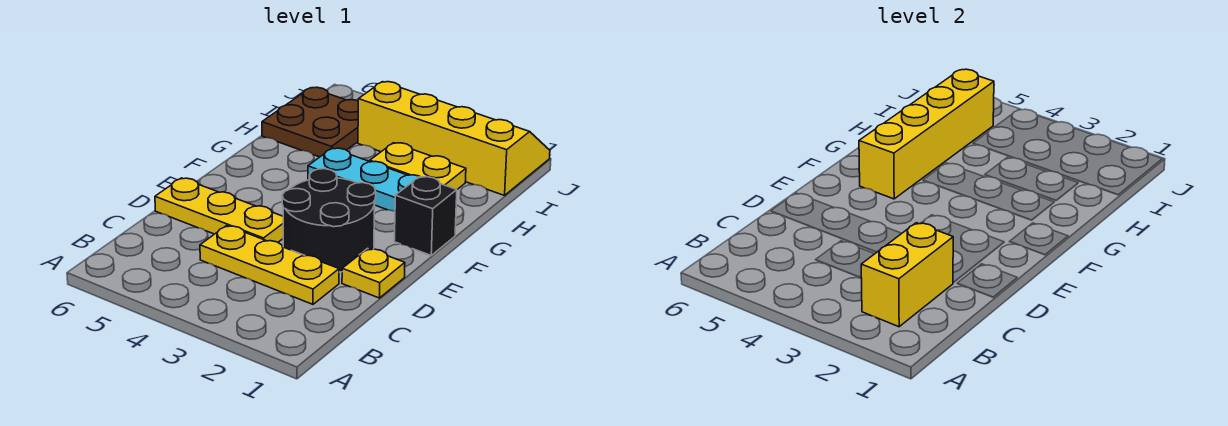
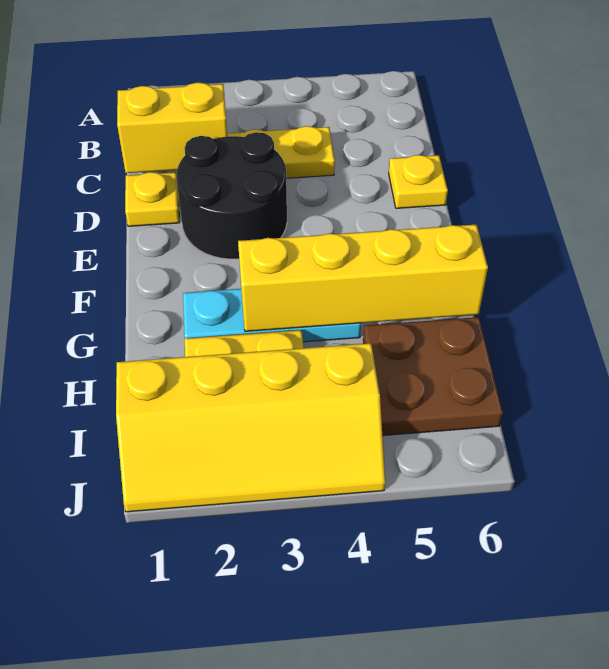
yellow brick B2:C2 level 2 -> yellow brick C1:C2 level 2
yellow plate D4:D6 level 1 -> yellow plate D6 level 1
black brick F1 level 1 -> none
yellow brick F5:I5 level 2 -> yellow brick G3:G6 level 2

